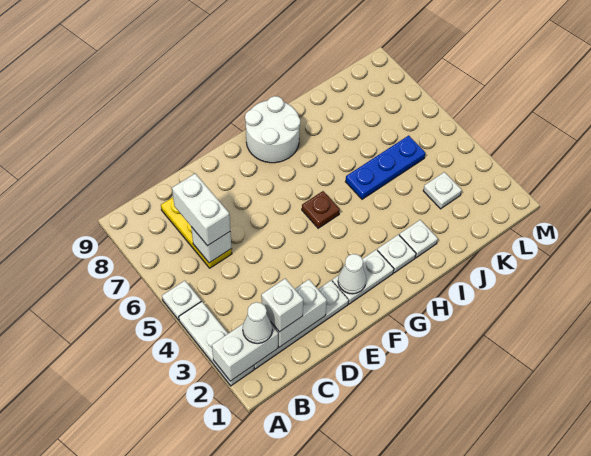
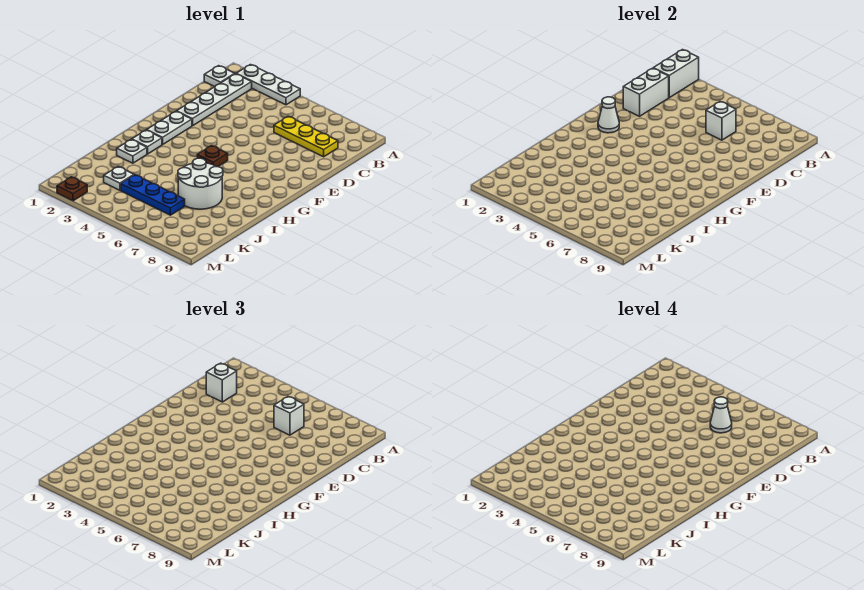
white plate A5 level 1 -> white plate B1 level 1
white cone B2 level 3 -> white cone C6 level 4
white brick C6:C7 level 3 -> white brick C6 level 3
white round brick G8:H9 level 1 -> white round brick I6:J7 level 1
blue plate I5:K5 level 1 -> blue plate K4:K6 level 1
none -> brown plate M2 level 1

